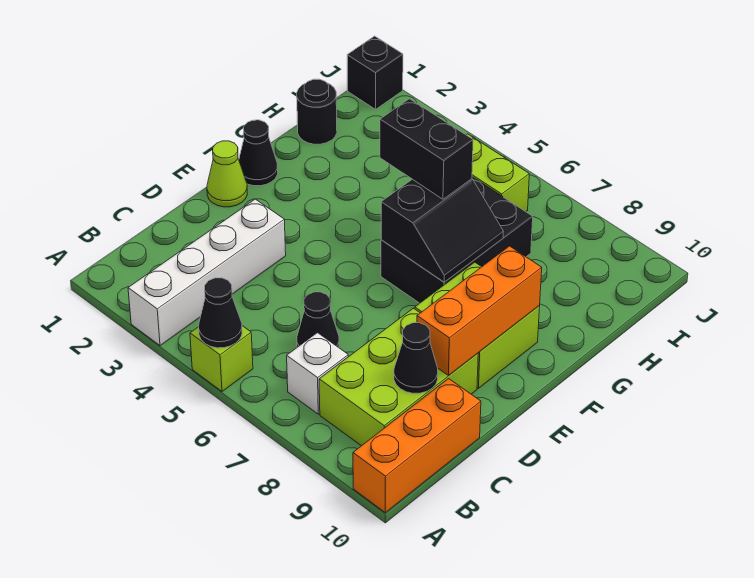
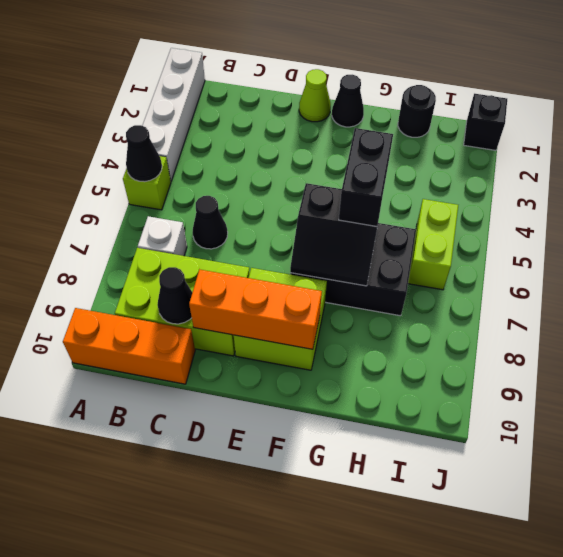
white brick A3:D3 level 1 -> white brick A1:A4 level 1

